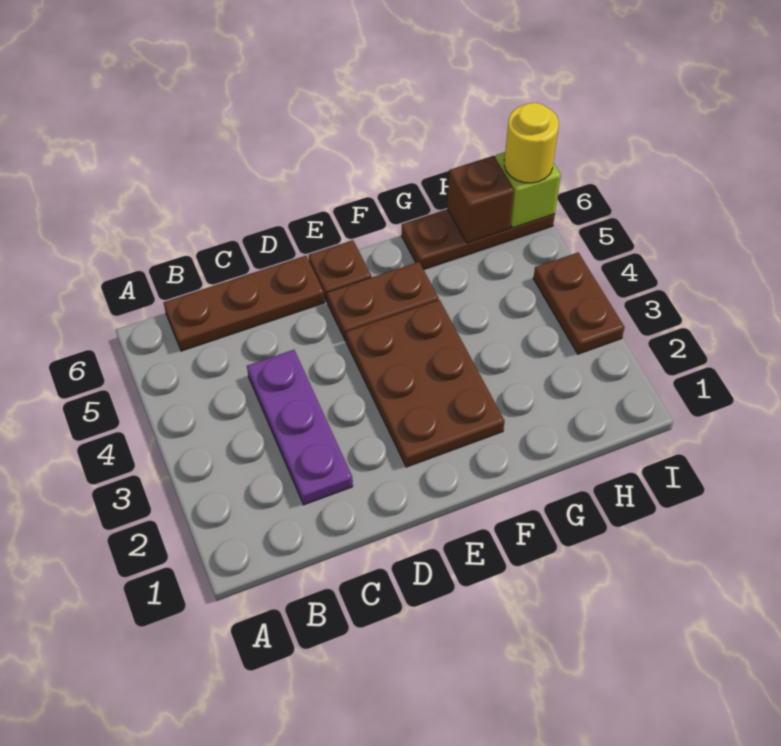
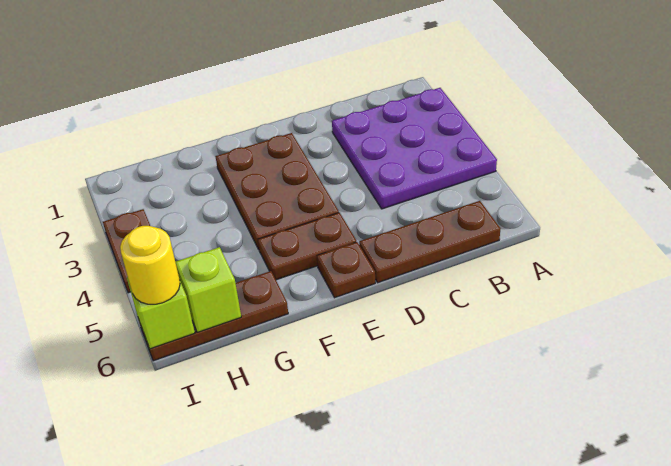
purple plate C2:C4 level 1 -> purple plate A2:C4 level 1
brown brick H6 level 2 -> lime brick H6 level 2

